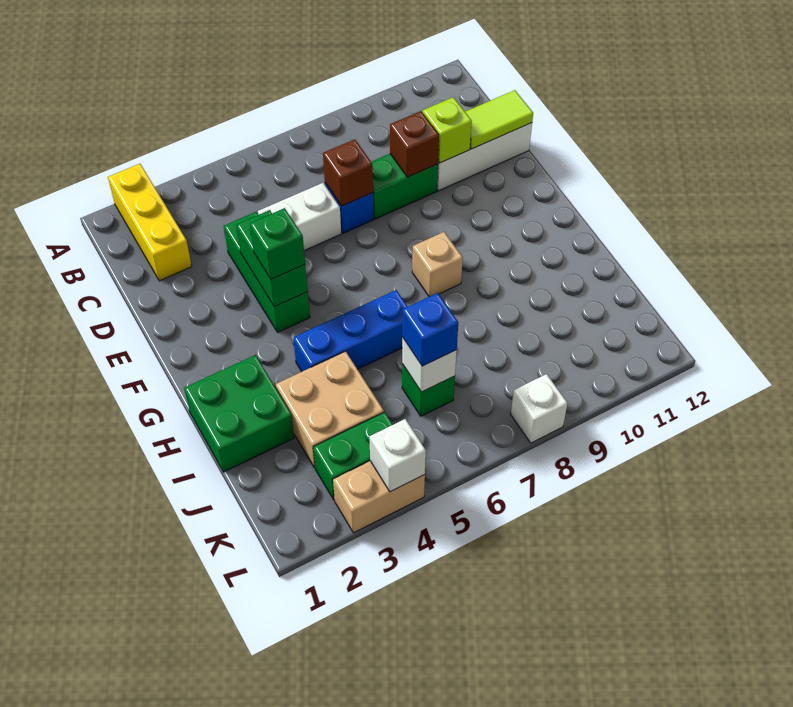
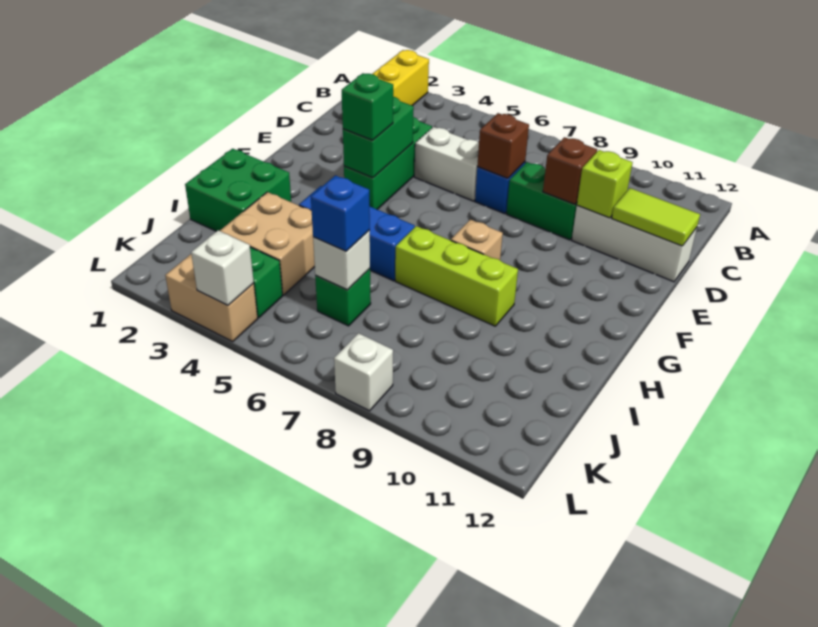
none -> lime brick H7:H9 level 1

